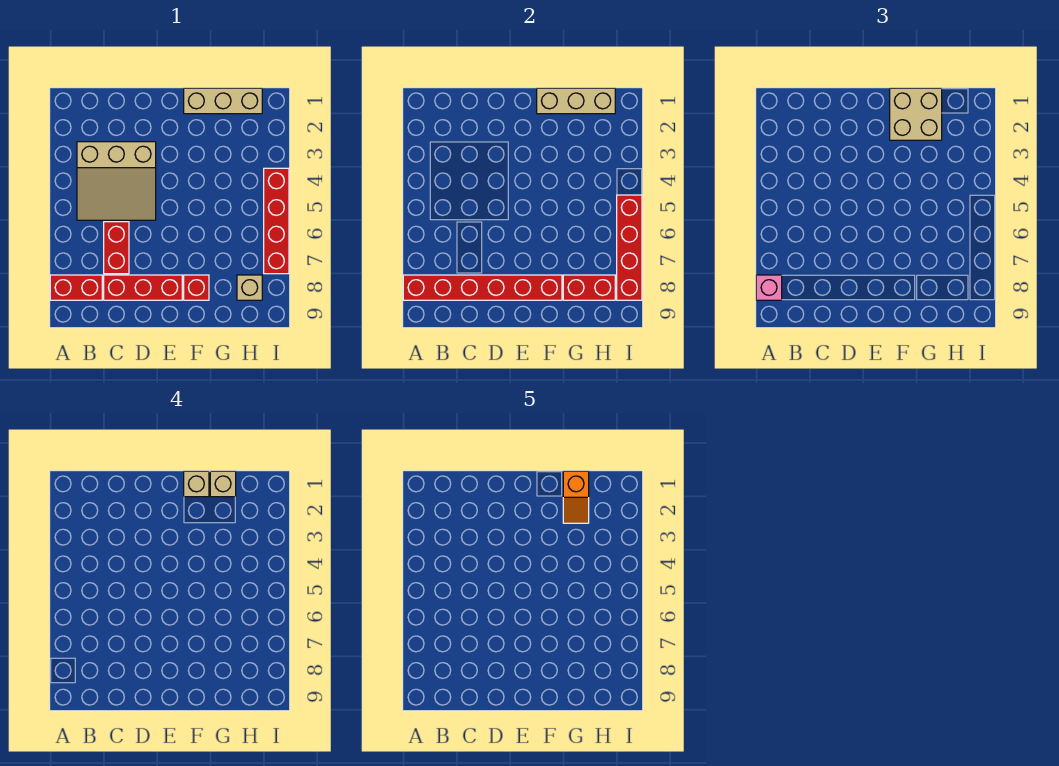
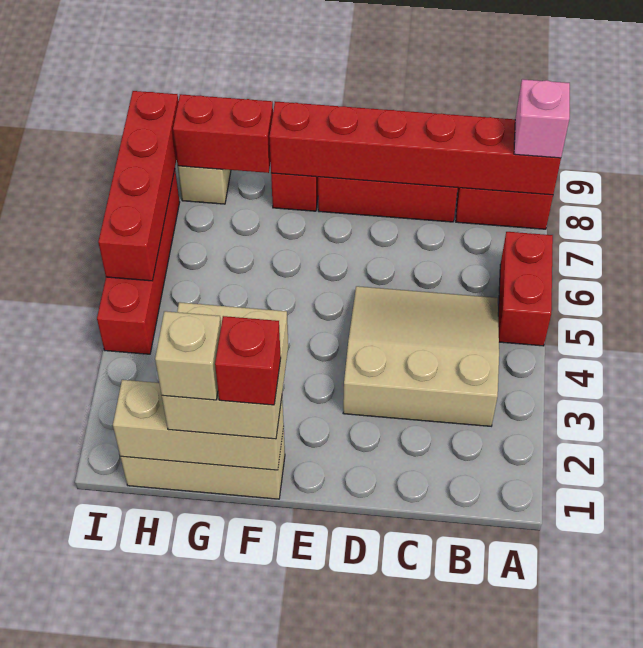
red brick C6:C7 level 1 -> red brick A5:A6 level 1
tan brick F1 level 4 -> red brick F1 level 4
orange slope G1:G2 level 5 top 1 -> none

